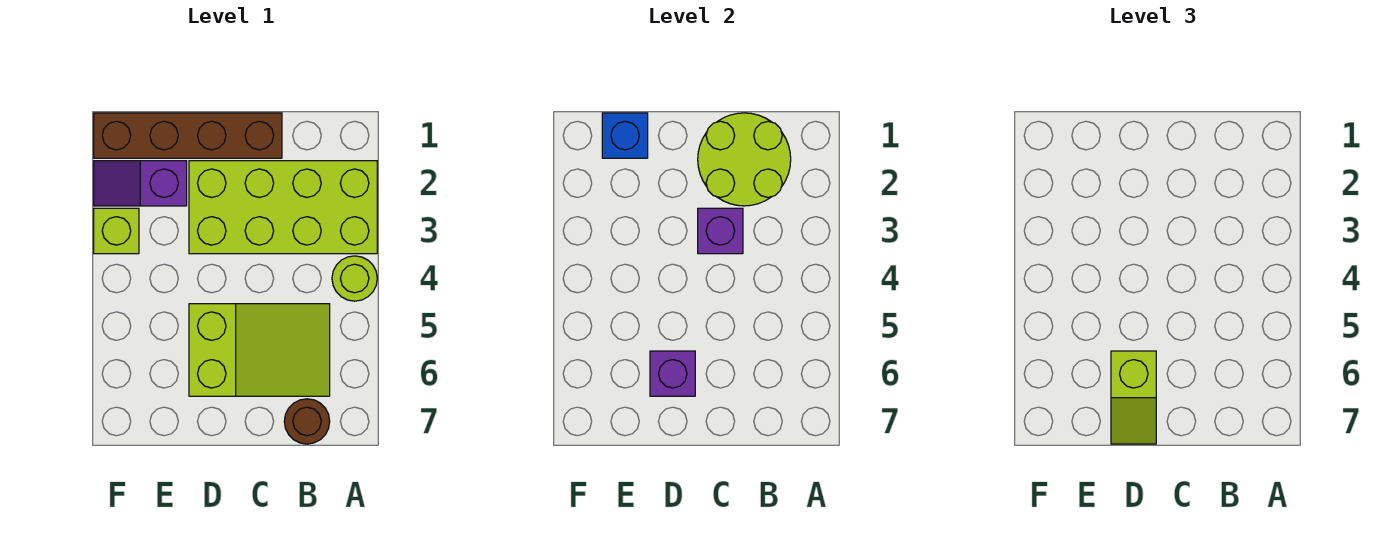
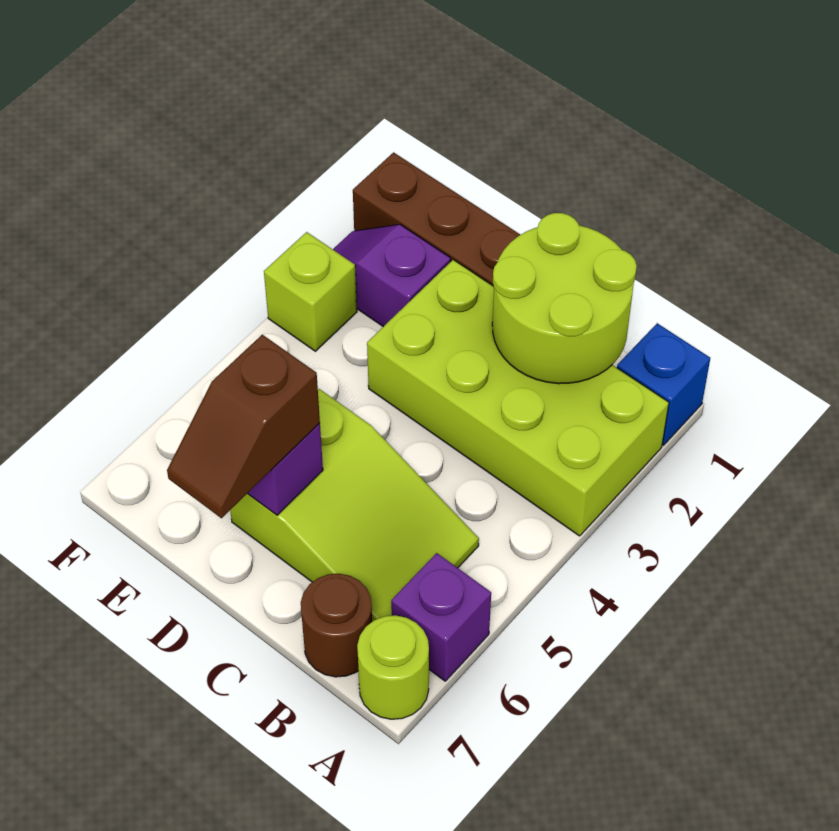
lime round brick A4 level 1 -> lime round brick A7 level 1
purple brick C3 level 2 -> purple brick A6 level 1
lime slope D6:D7 level 3 top 6 -> brown slope D6:D7 level 3 top 6
blue brick E1 level 2 -> blue brick A1 level 1

